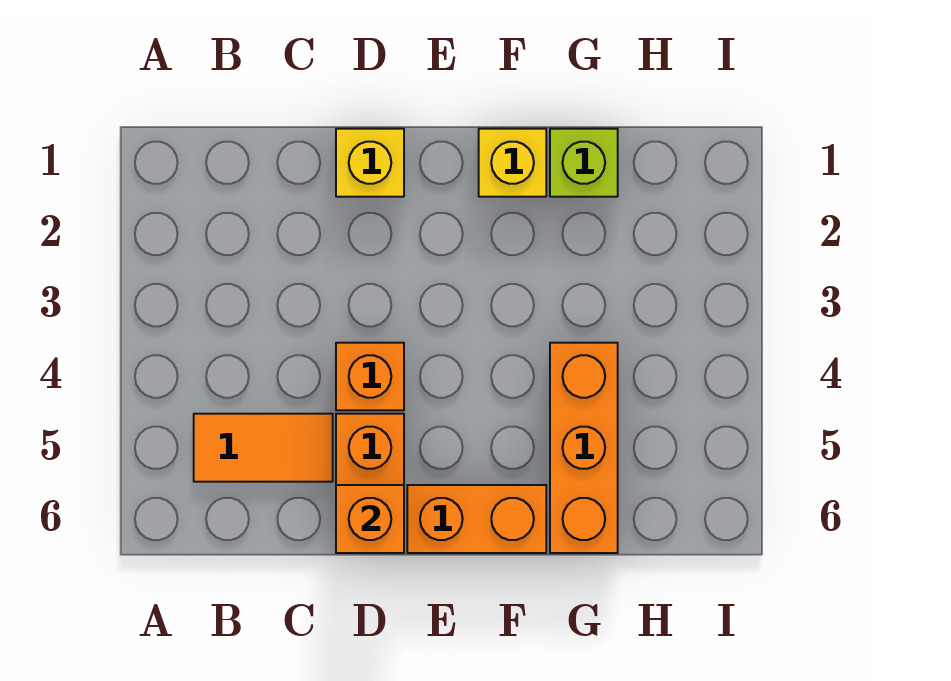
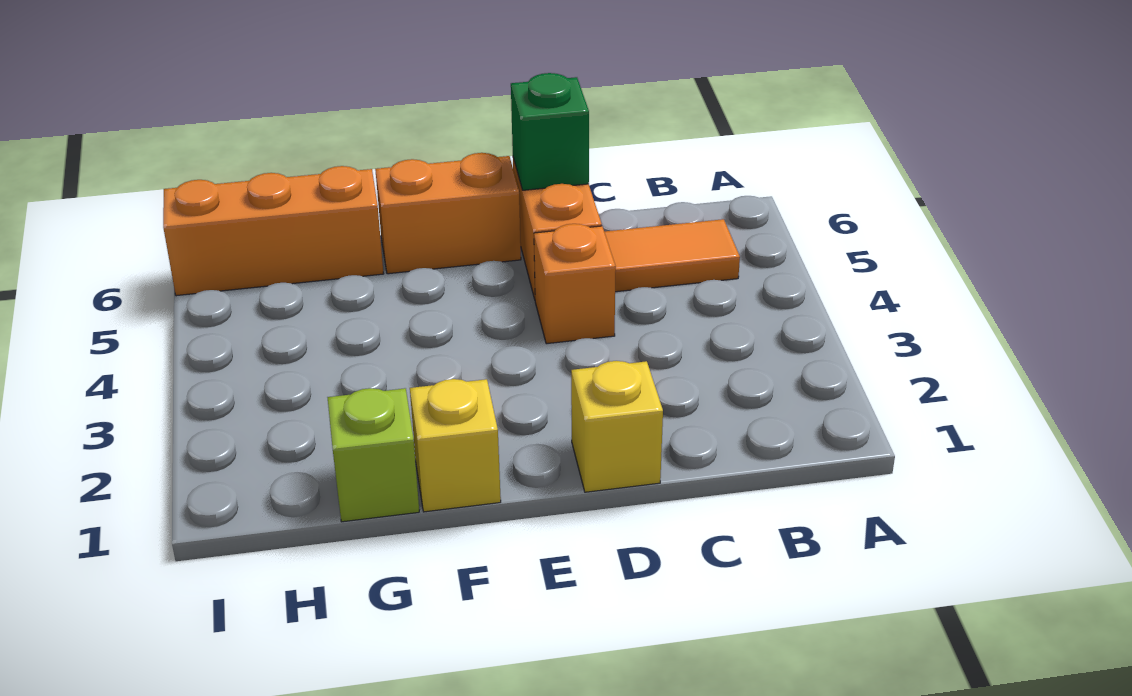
orange brick D6 level 2 -> green brick D6 level 2
orange brick G4:G6 level 1 -> orange brick G6:I6 level 1

